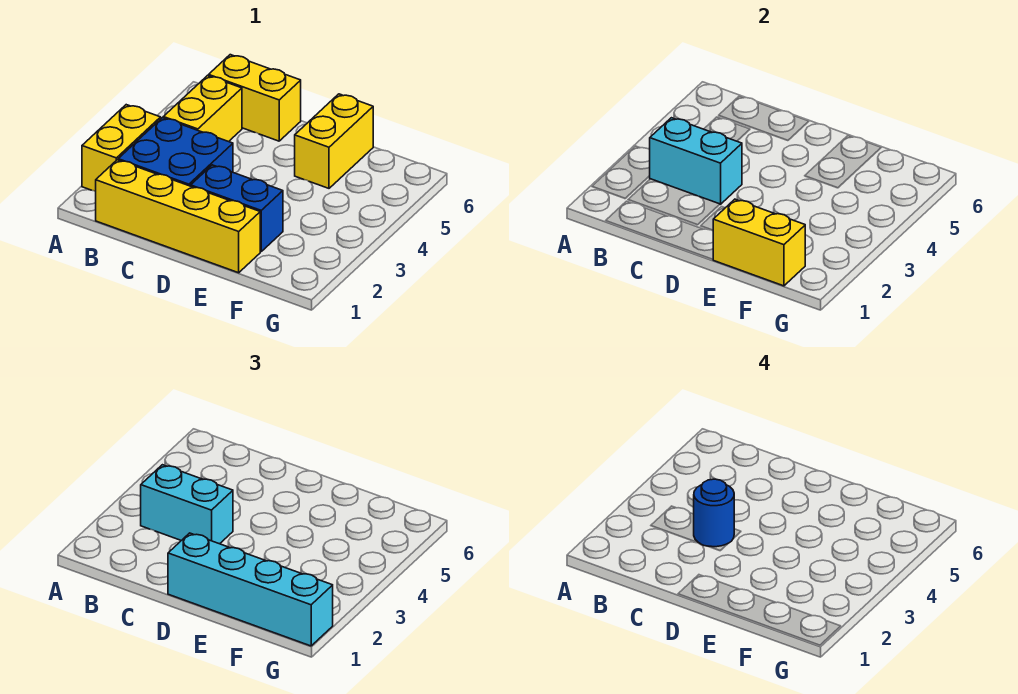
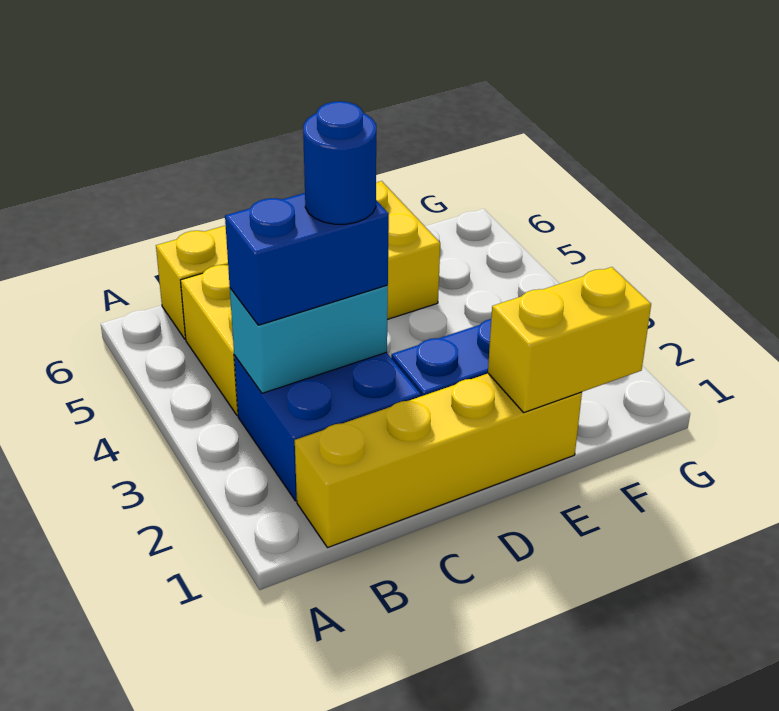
yellow brick A2:A3 level 1 -> none
cyan brick B3:C3 level 3 -> blue brick B3:C3 level 3
cyan brick D1:G1 level 3 -> none

